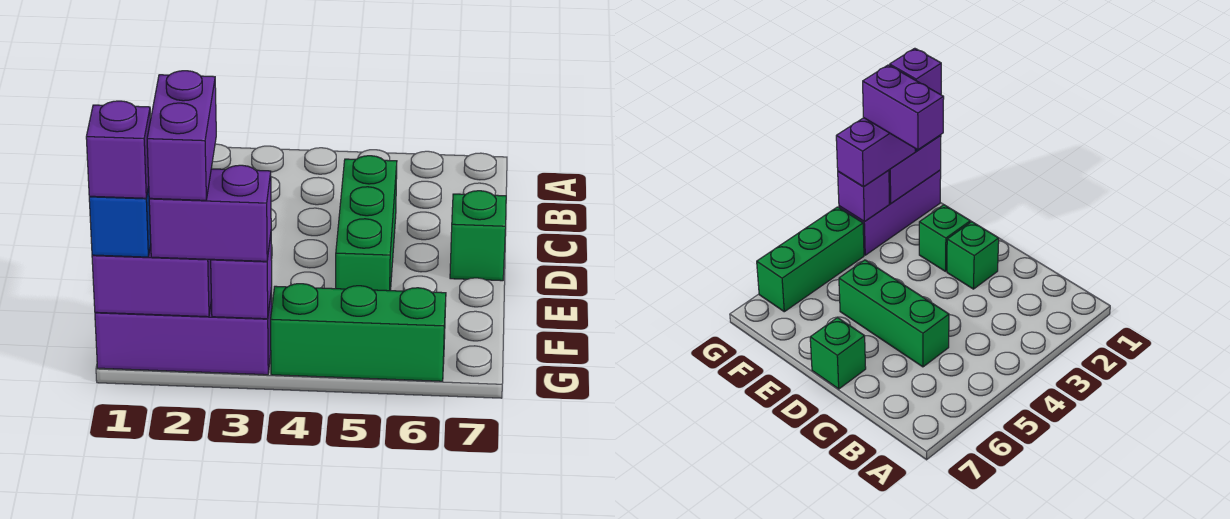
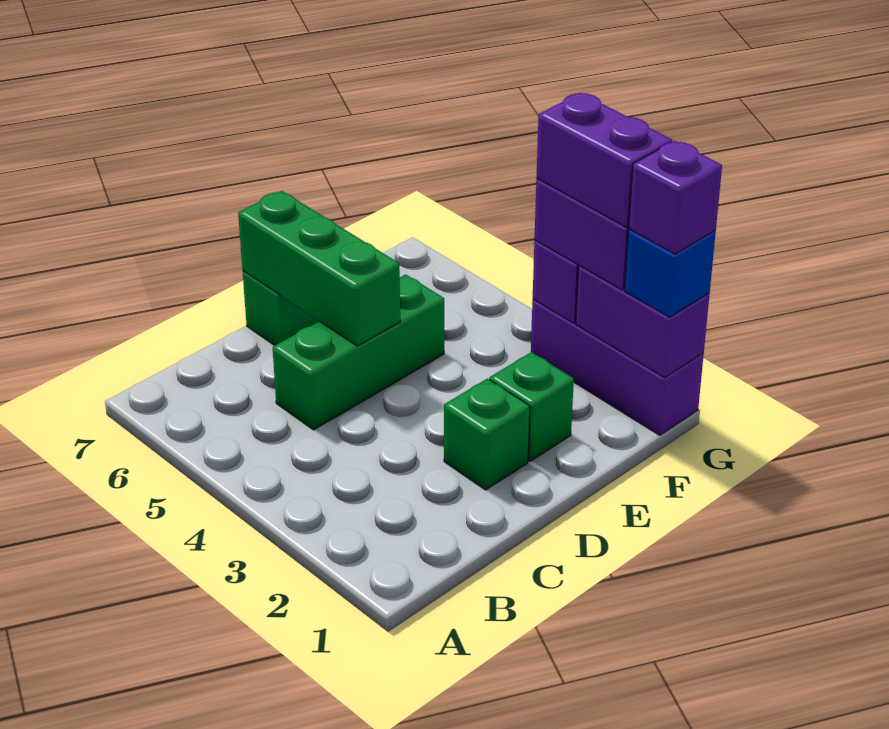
purple brick F2:G2 level 4 -> purple brick G2:G3 level 4
green brick G4:G6 level 1 -> green brick D5:D7 level 2

